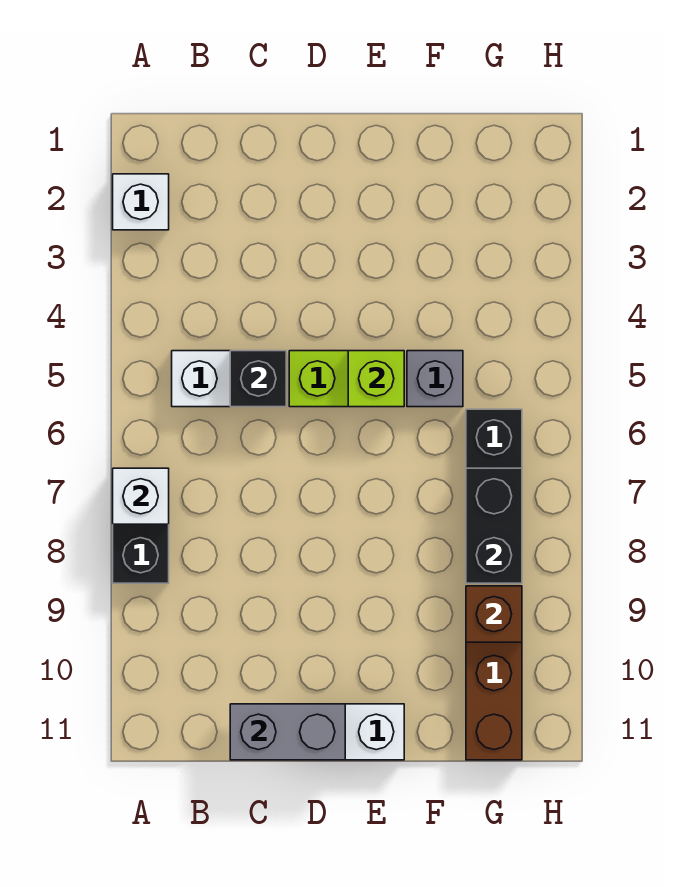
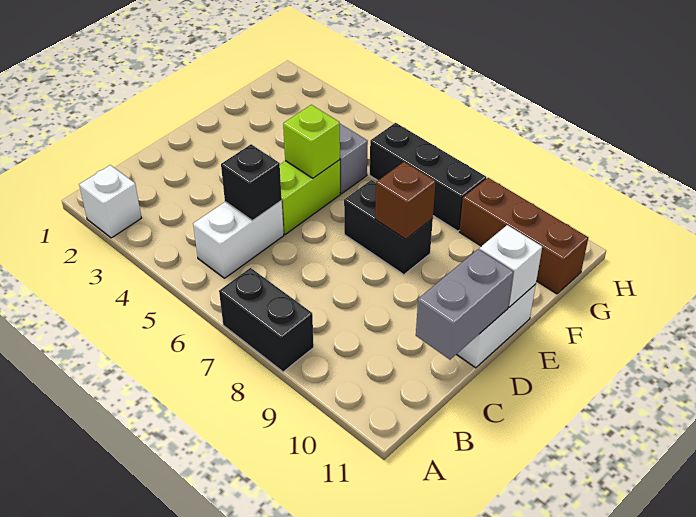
white brick A7 level 2 -> white brick E11 level 2
black brick G7:G8 level 2 -> black brick E7:E8 level 1
brown brick G9 level 2 -> brown brick E8 level 2

